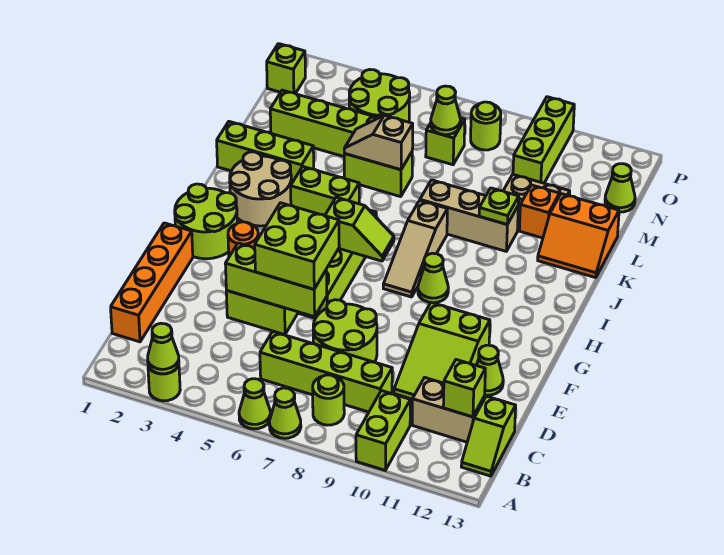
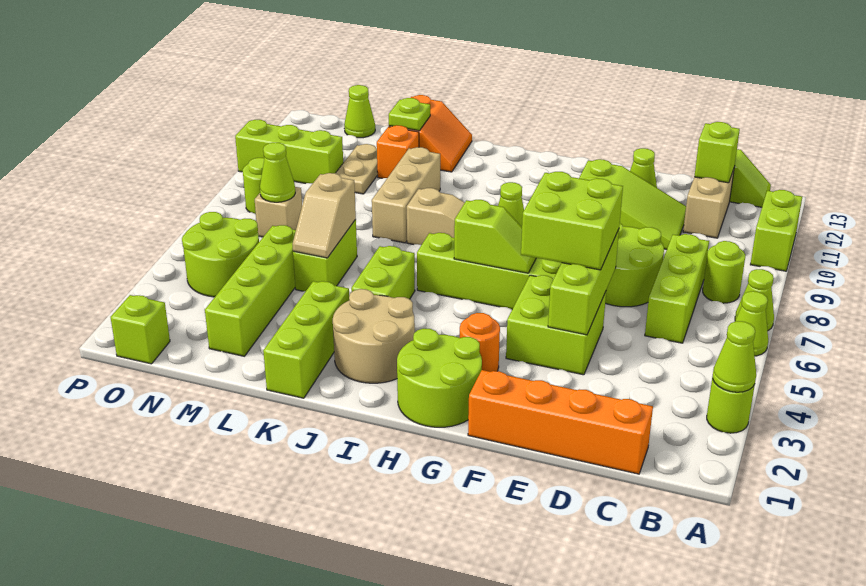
lime brick A10:B10 level 1 -> lime brick A10:A11 level 1
lime brick C6:C9 level 1 -> lime brick C6:C8 level 1
lime slope H6:H7 level 2 top 6 -> lime slope G6:H6 level 2 top H
lime plate K10 level 2 -> lime plate L12 level 2
lime brick N7 level 1 -> tan brick N7 level 1

